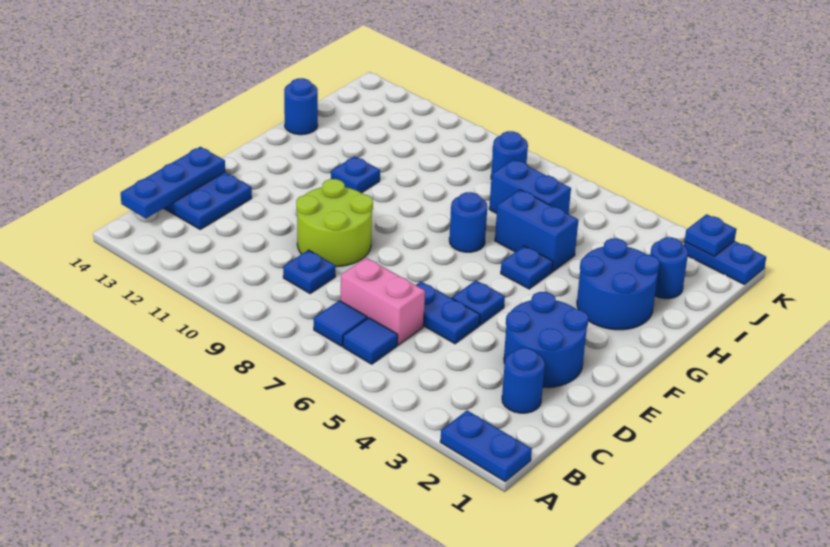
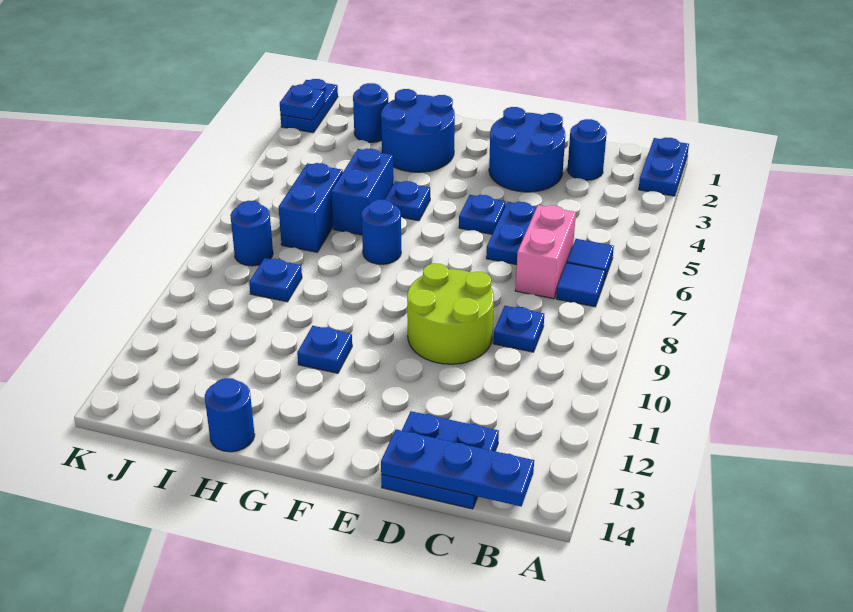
none -> blue plate I9 level 1

